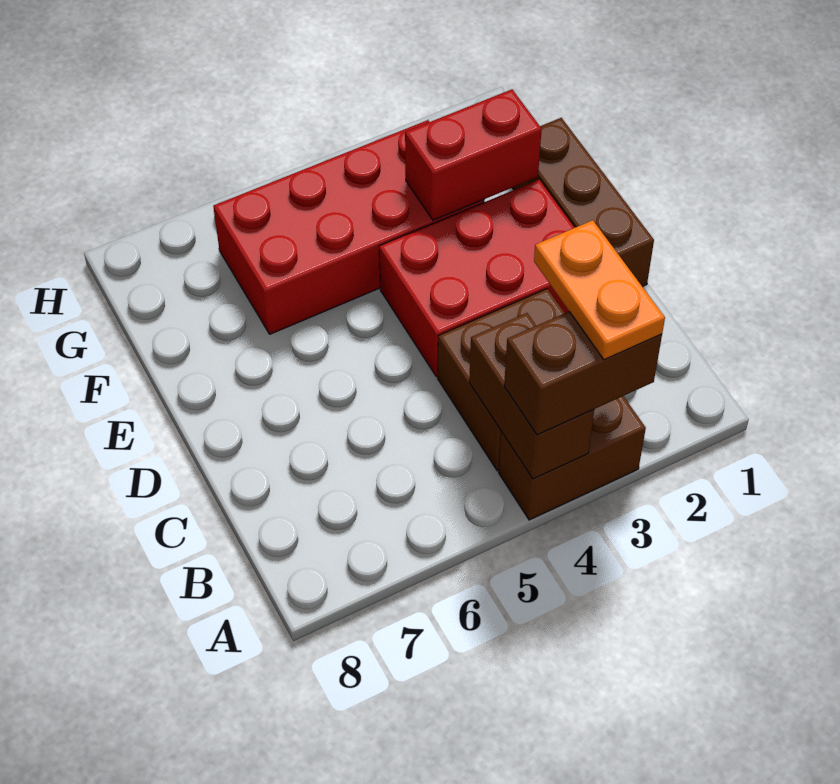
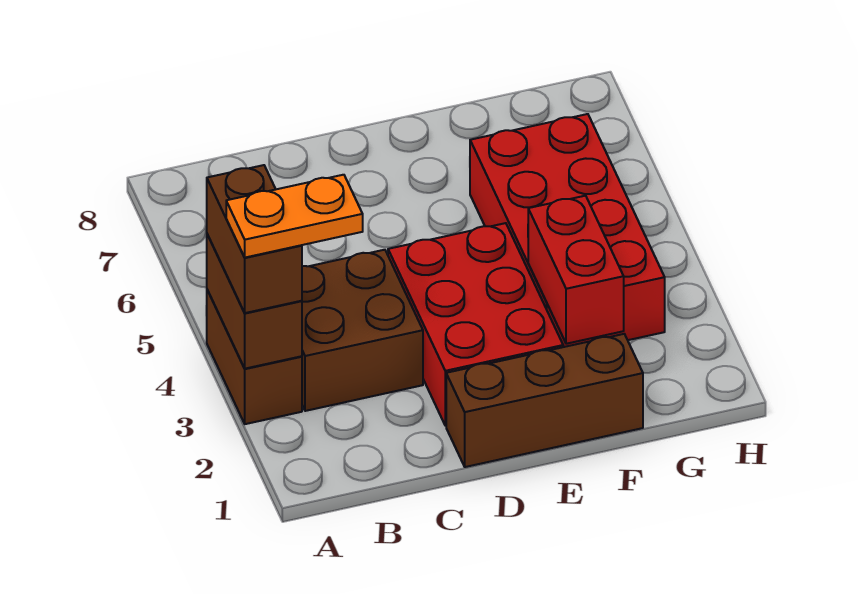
brown brick A4:B4 level 2 -> brown brick A3:A4 level 2

